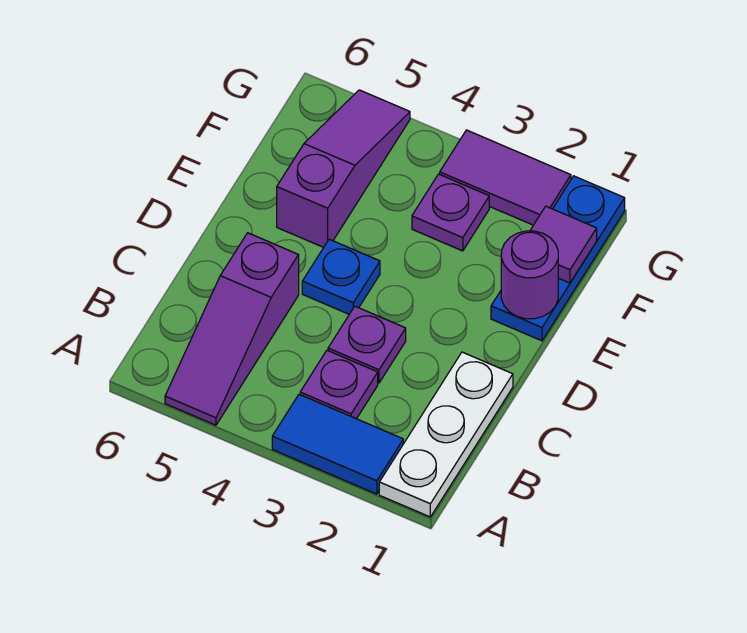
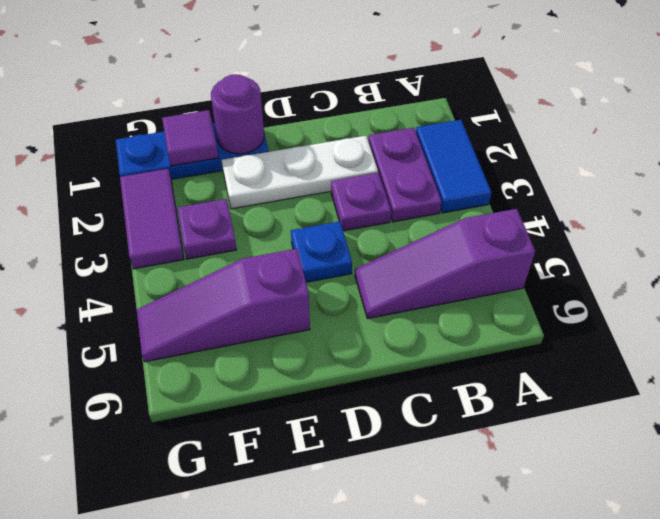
white plate A1:C1 level 1 -> white plate C2:E2 level 1
purple slope A5:C5 level 1 top C -> purple slope A5:C5 level 1 top A
purple plate B3 level 1 -> purple plate B2:B3 level 1

